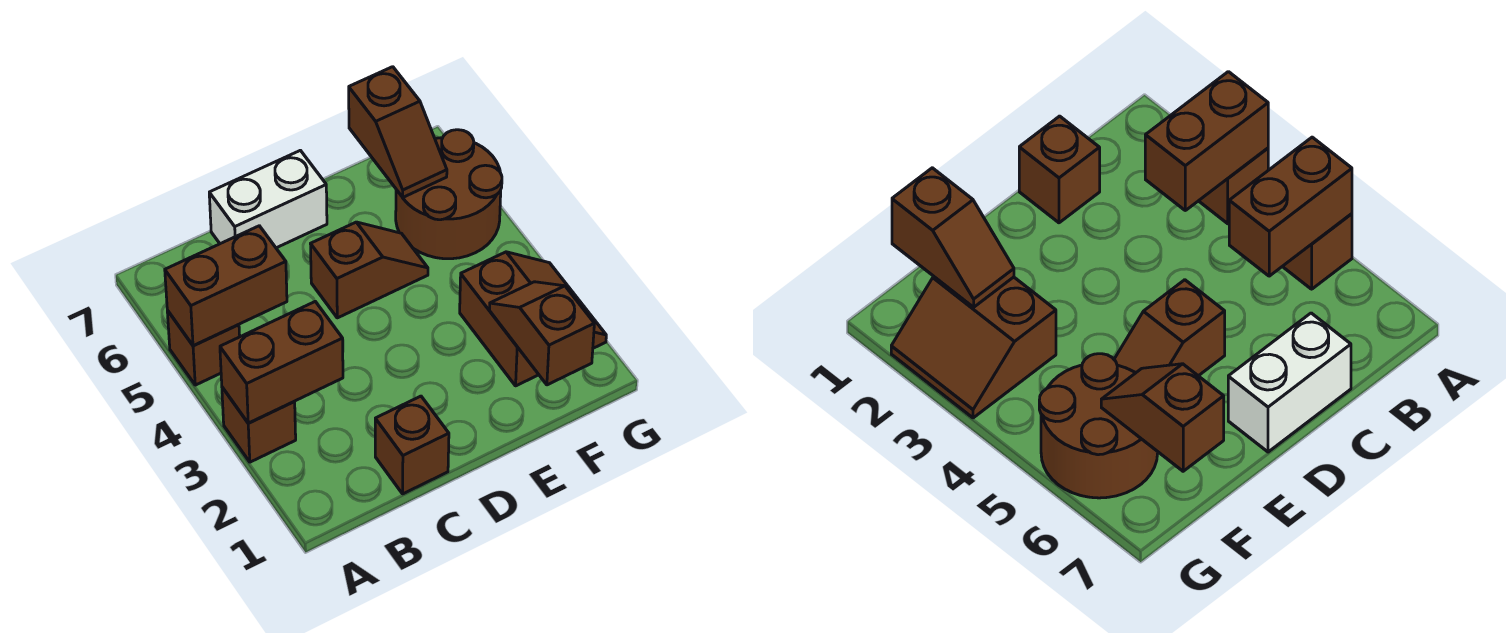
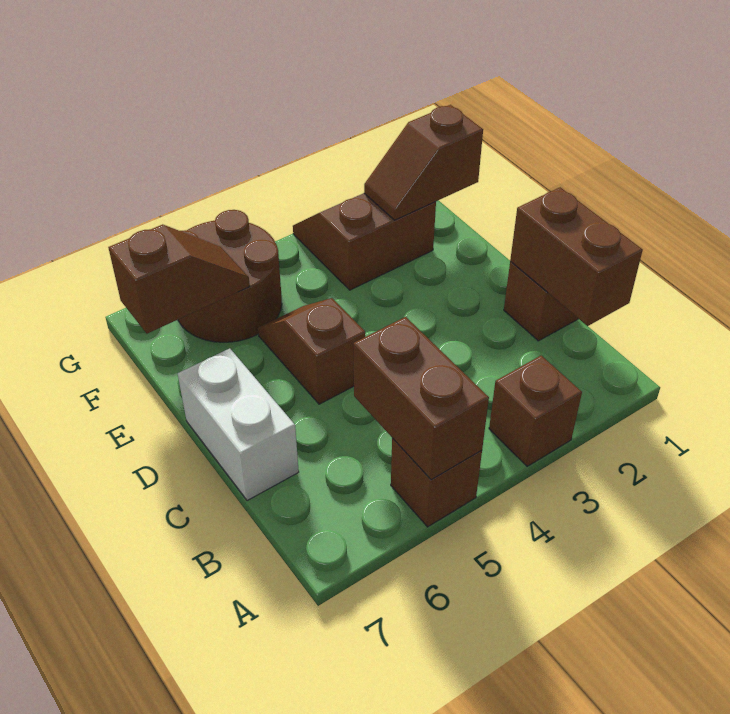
brown brick A3:B3 level 2 -> brown brick B1:C1 level 2

